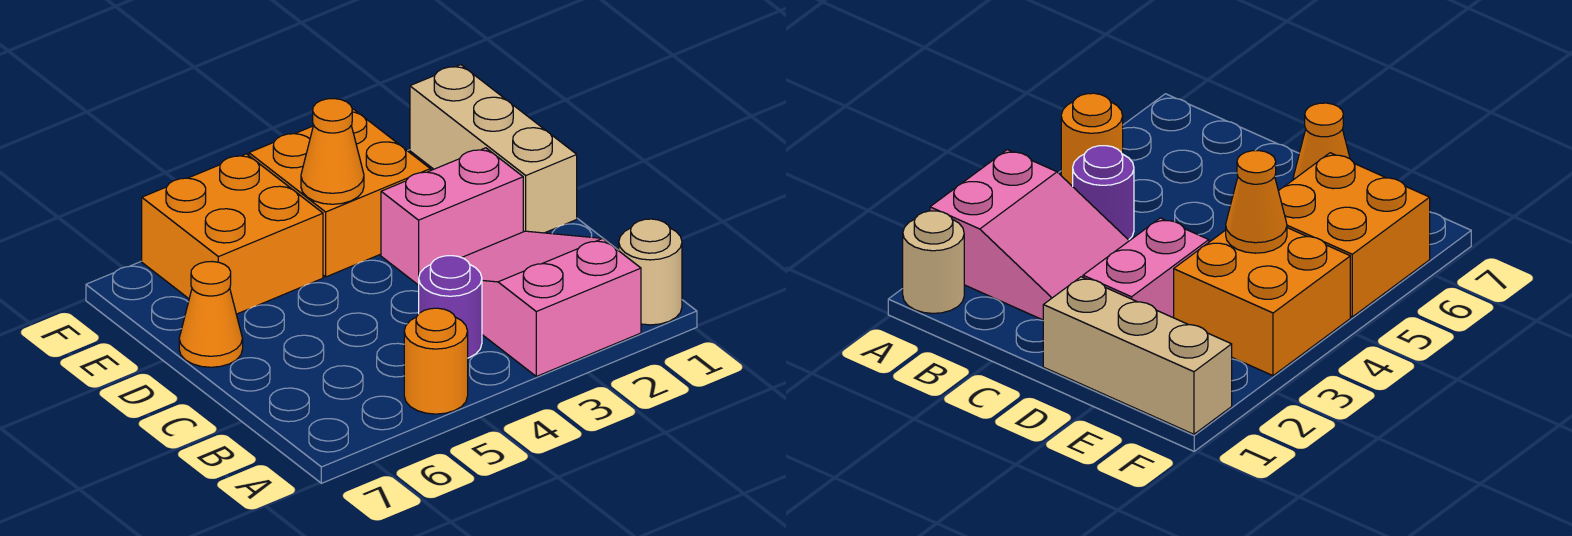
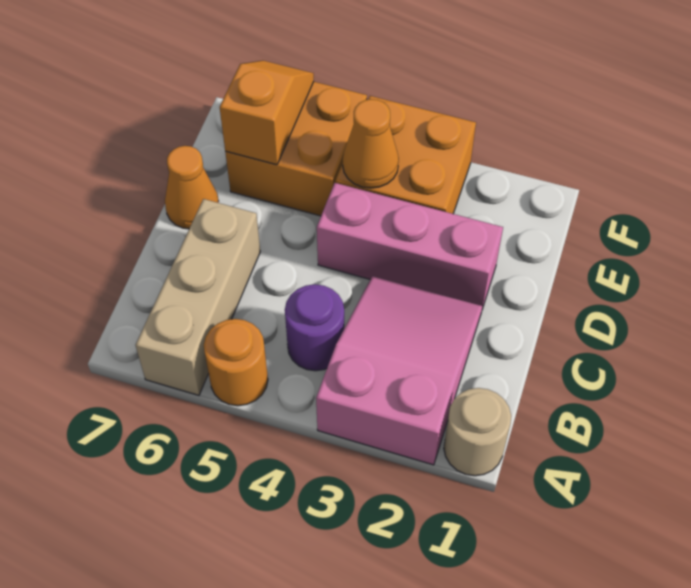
tan brick D1:F1 level 1 -> tan brick A6:C6 level 1
pink brick D2:D3 level 1 -> pink brick D2:D4 level 1
none -> orange slope E6:F6 level 2 top E

